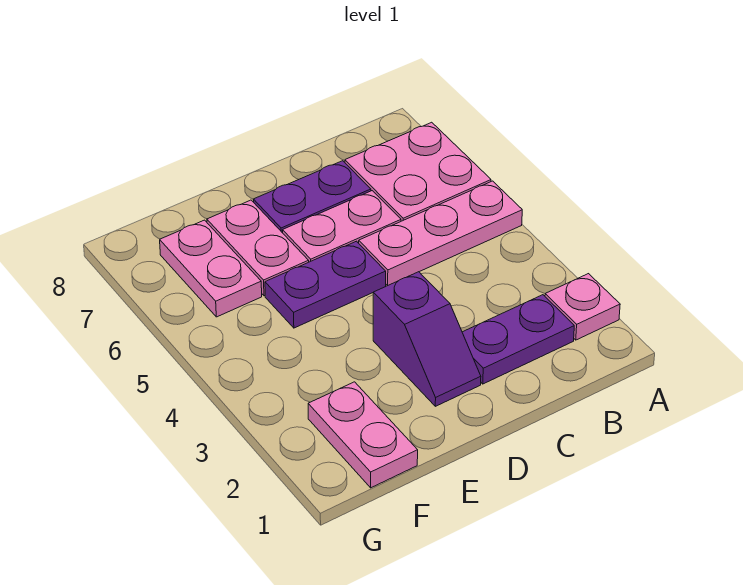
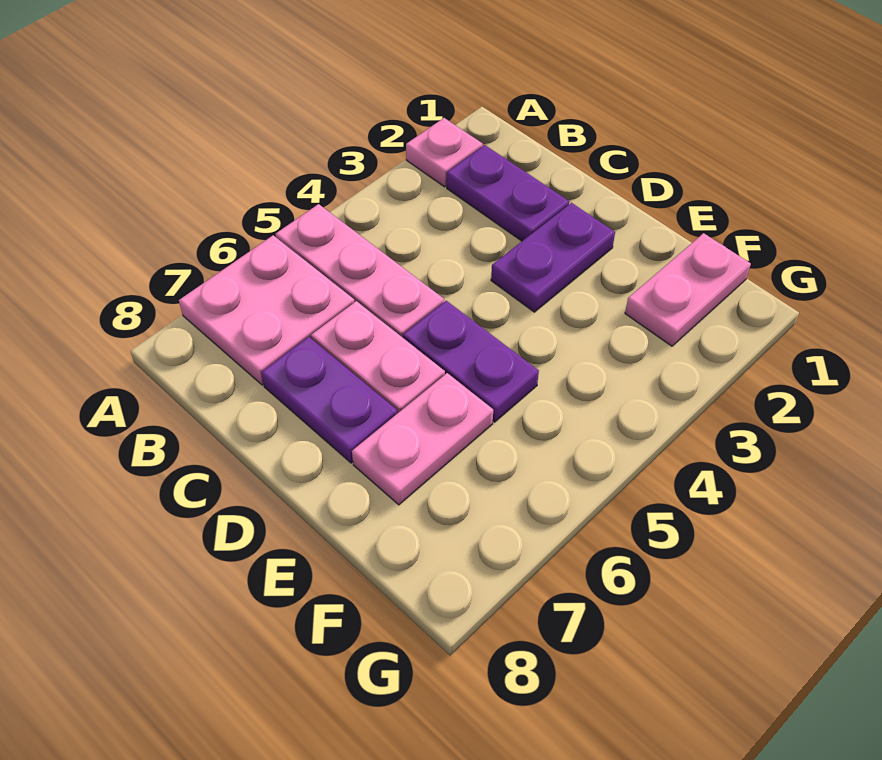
purple slope D2:D3 level 1 top 3 -> purple plate D2:D3 level 1
pink plate F6:F7 level 1 -> none

